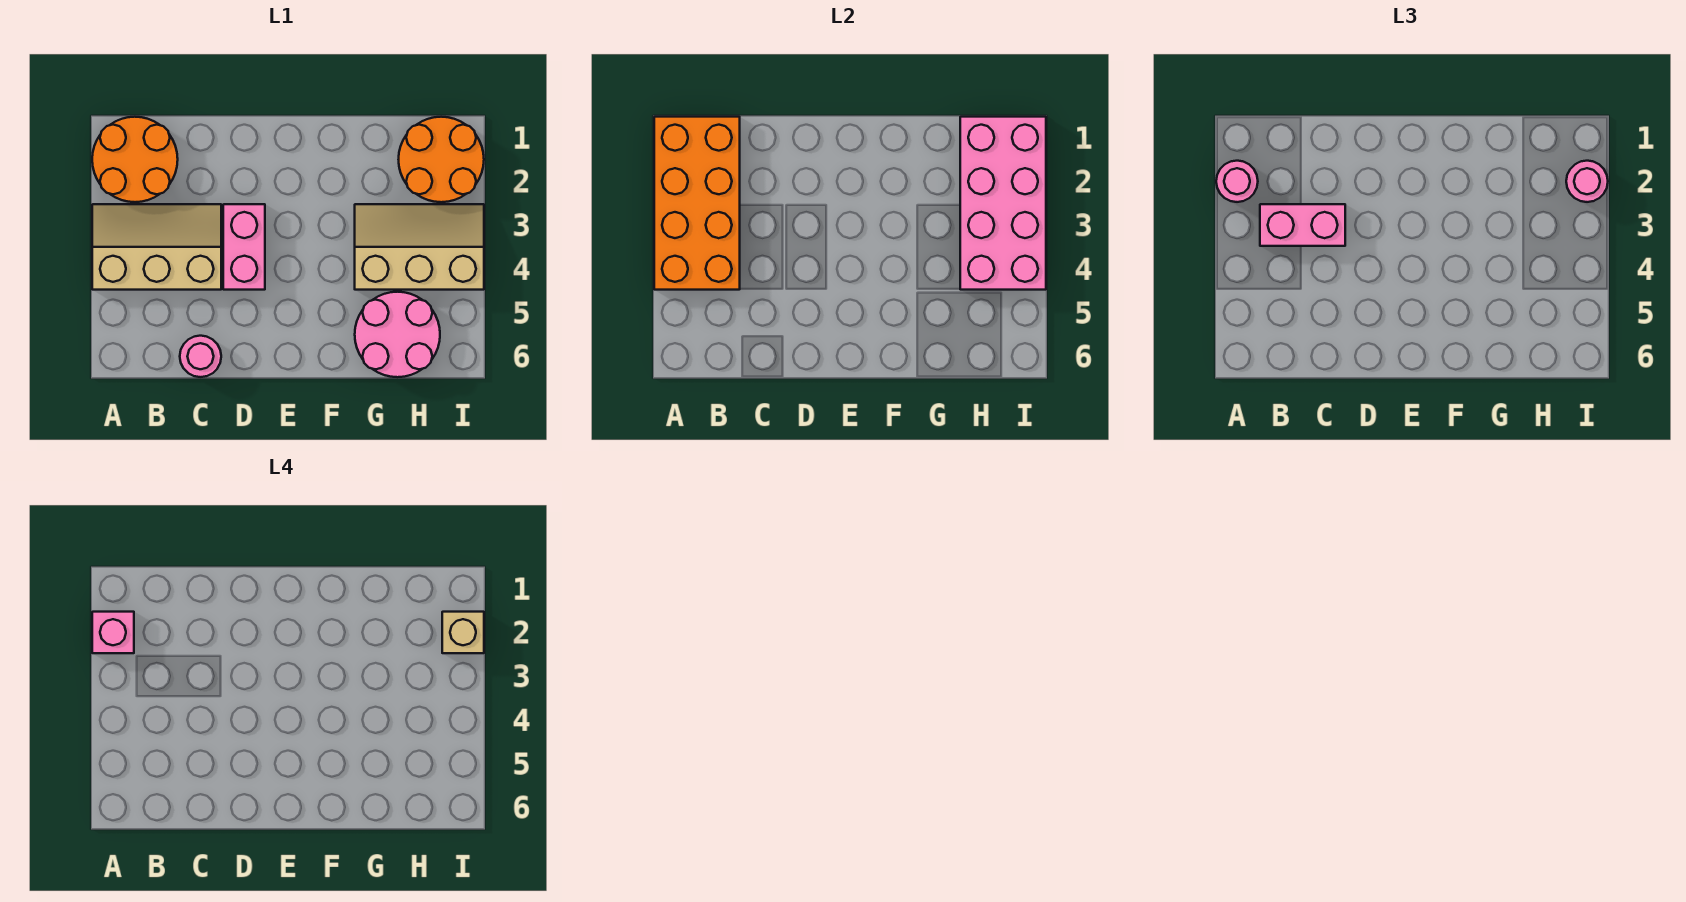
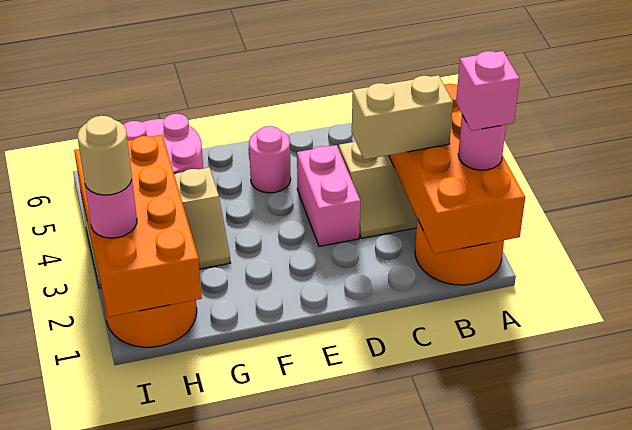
pink brick B3:C3 level 3 -> tan brick B3:C3 level 3
pink round brick C6 level 1 -> pink round brick E5 level 1
pink brick H1:I4 level 2 -> orange brick H1:I4 level 2
tan brick I2 level 4 -> tan round brick I2 level 4

